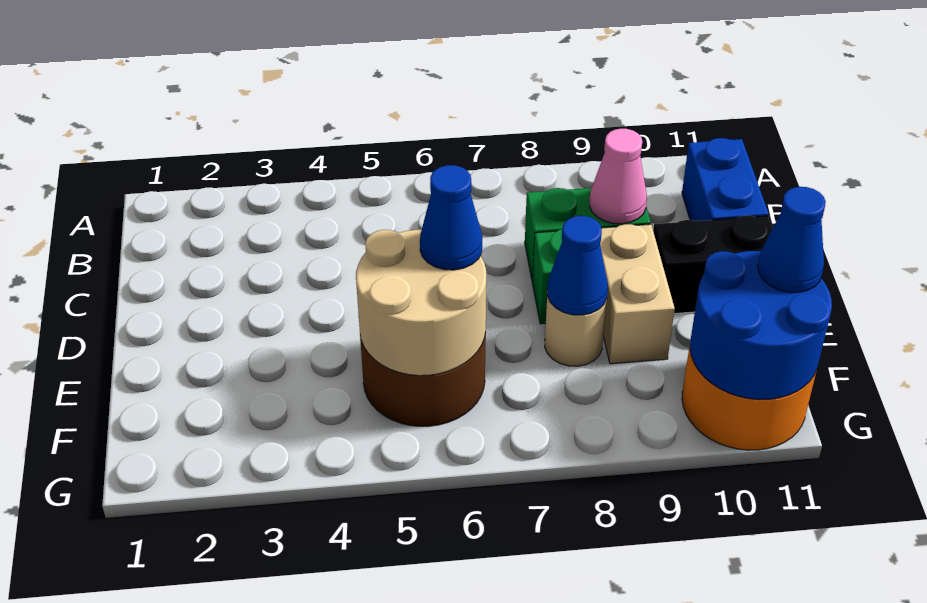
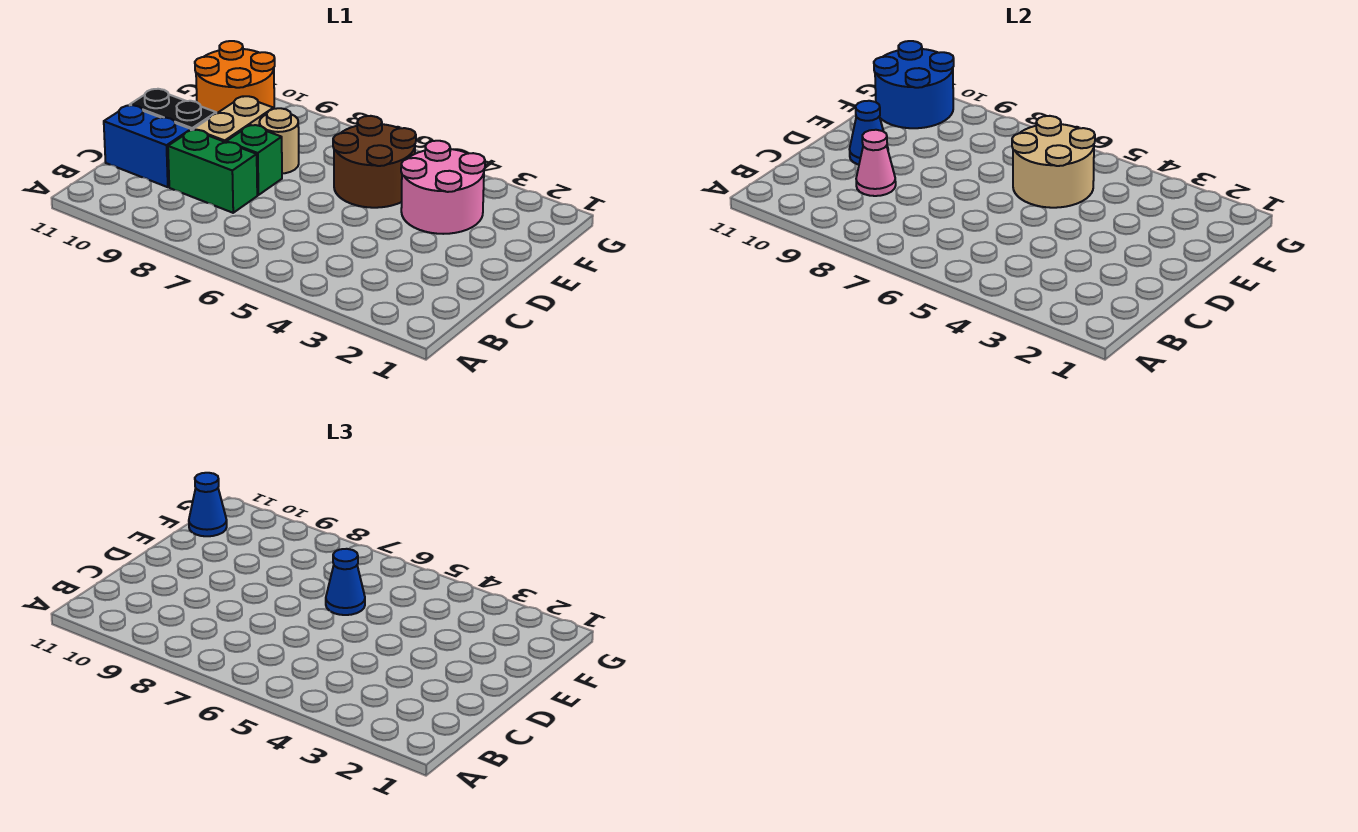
blue brick B11:C11 level 1 -> blue brick C10:C11 level 1
none -> pink round brick E3:F4 level 1
blue cone E8 level 2 -> blue cone D10 level 2

